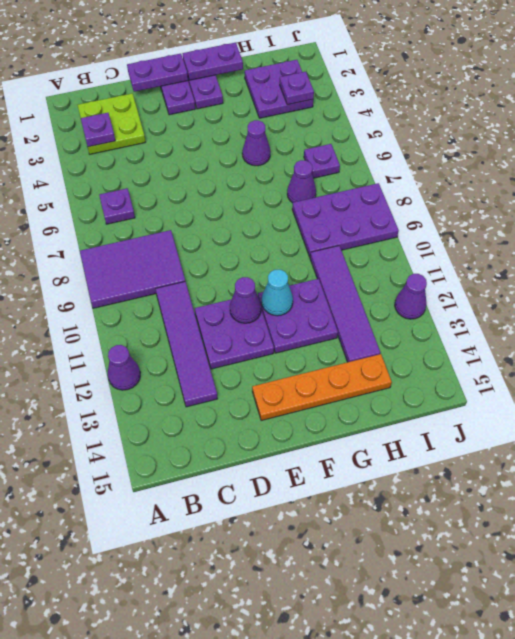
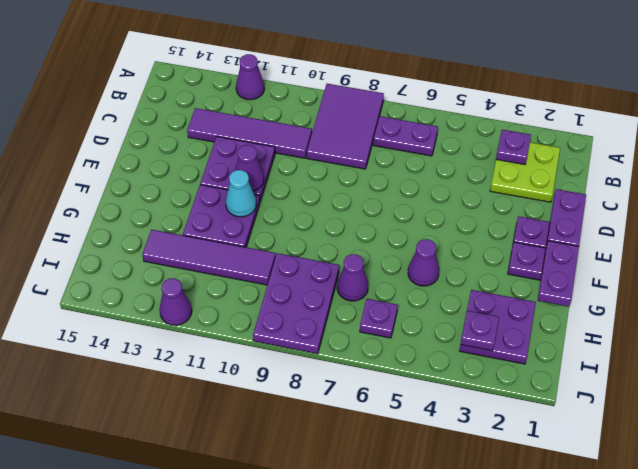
purple plate B6 level 1 -> purple plate B6:B7 level 1
orange plate E14:H14 level 1 -> none

